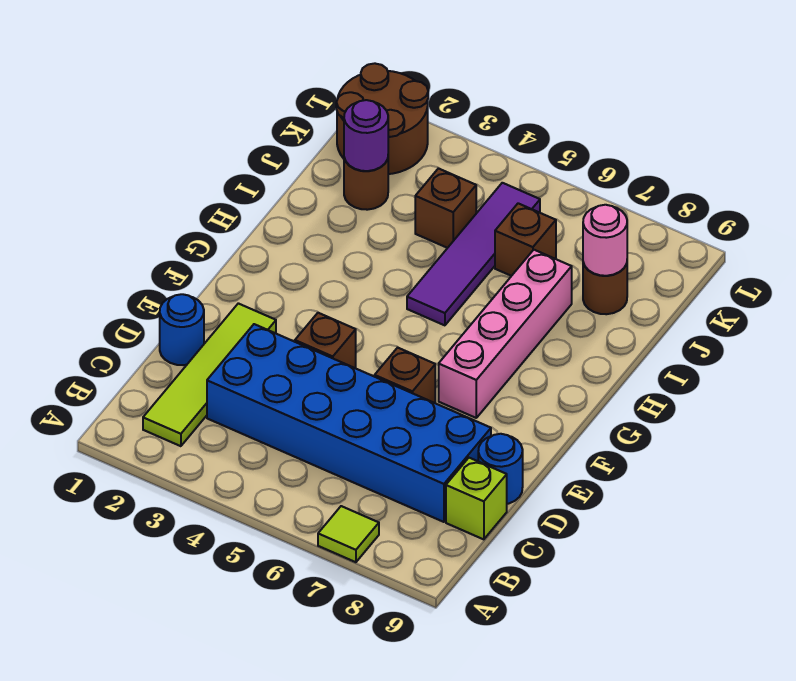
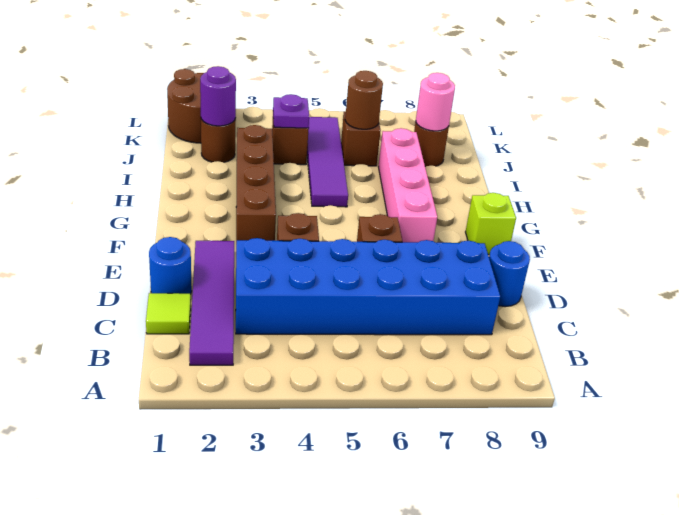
lime tile A7 level 1 -> lime tile C1 level 1
lime tile B2:E2 level 1 -> purple tile B2:E2 level 1
lime brick C9 level 1 -> lime brick F9 level 1
none -> brown brick F3:I3 level 1
none -> purple plate J4 level 2
none -> brown round brick J6 level 2

